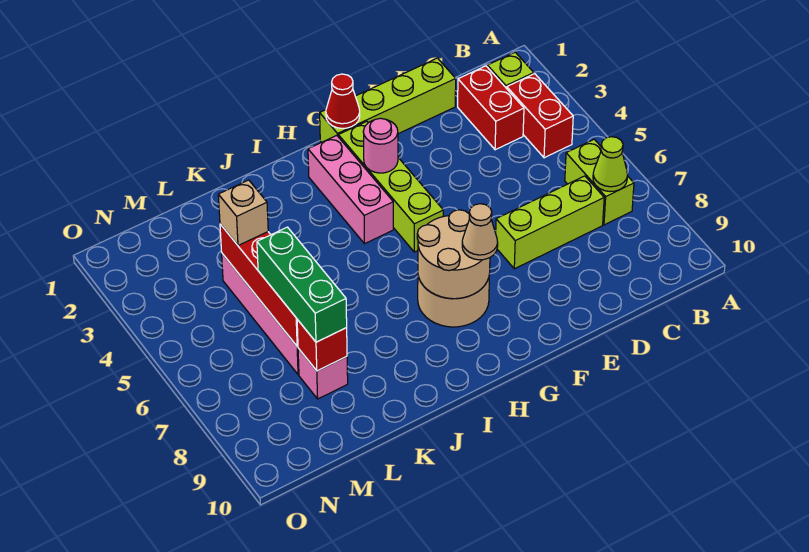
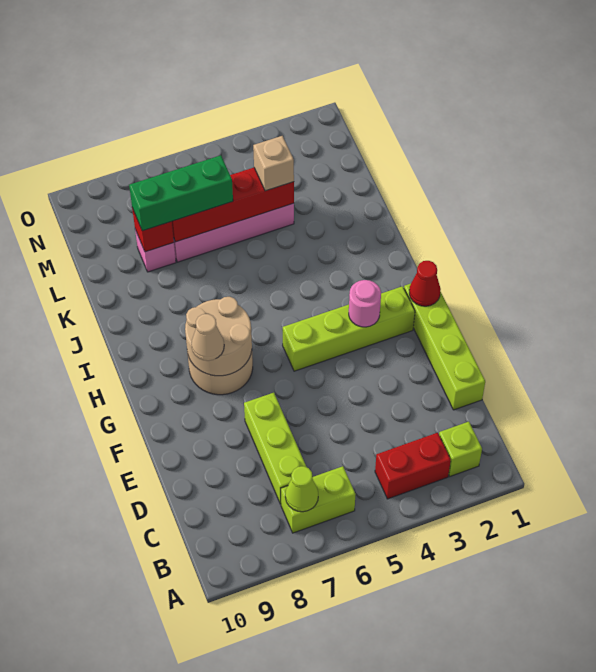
red brick C2:C3 level 1 -> none
pink brick H2:H4 level 1 -> none

